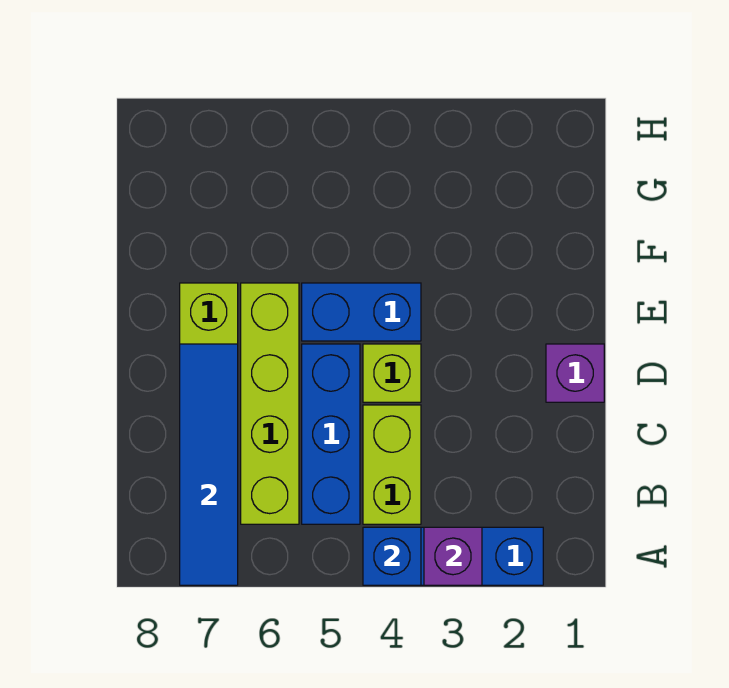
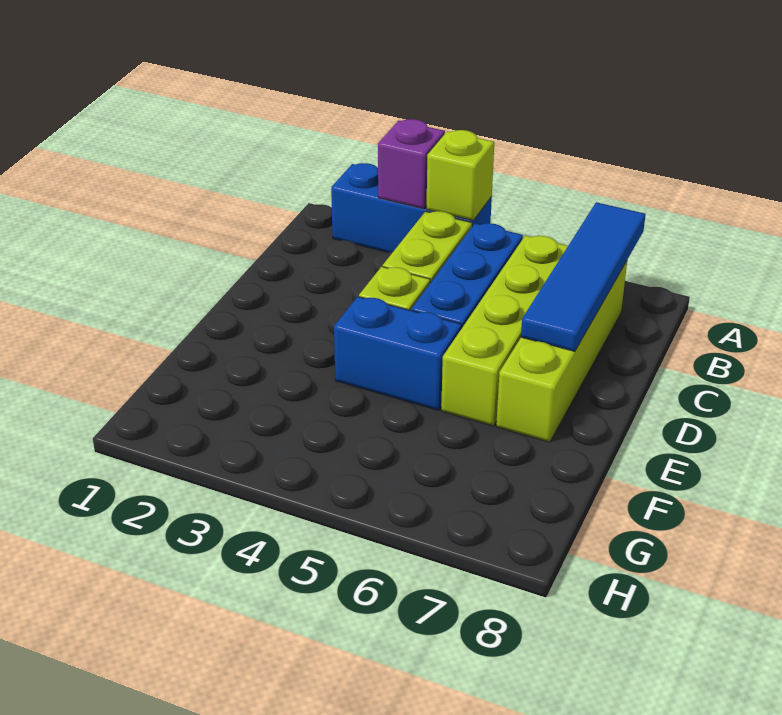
blue brick A4 level 2 -> lime brick A4 level 2
purple brick D1 level 1 -> none

